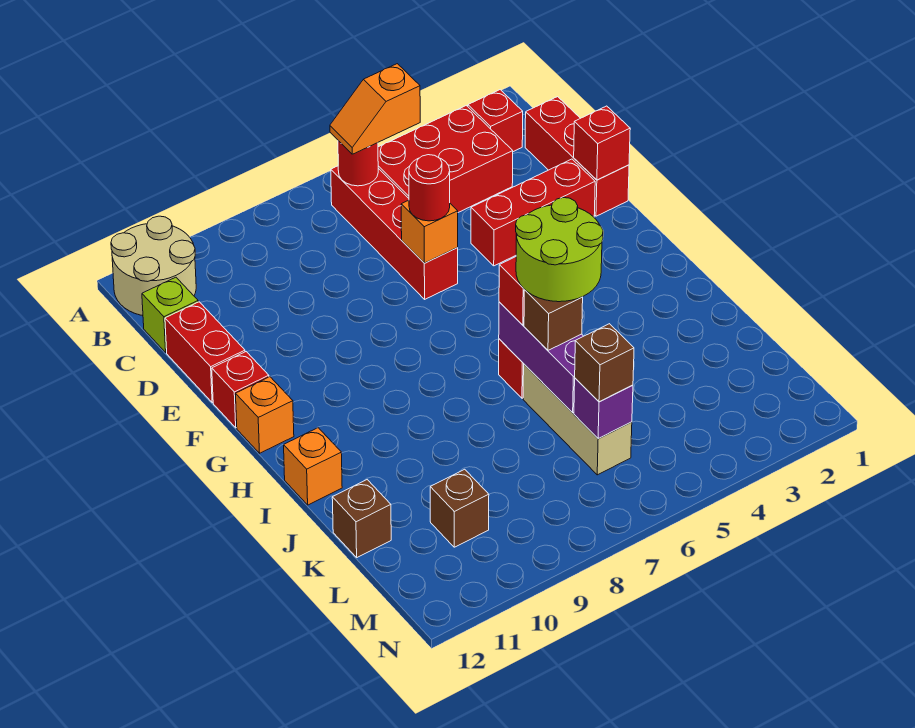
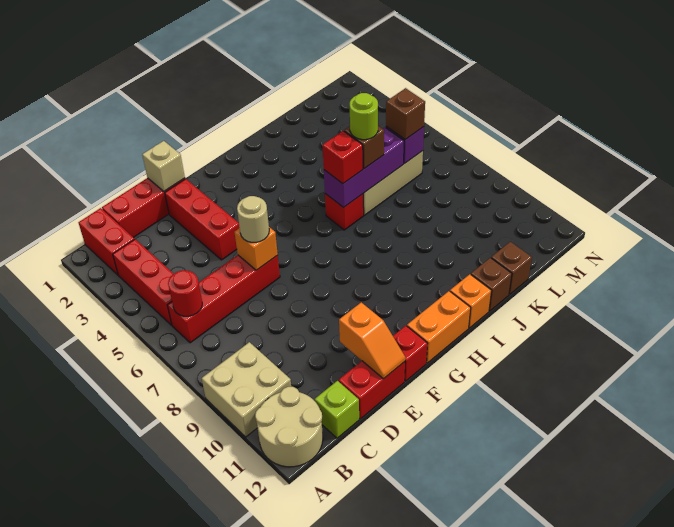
none -> tan brick A9:B10 level 1
red brick B2 level 1 -> red brick B1:B2 level 1
red brick B3:C5 level 1 -> red brick B3:B5 level 1
orange slope B5:B6 level 3 top 5 -> orange slope E11:E12 level 2 top 11
red brick E1 level 2 -> tan brick E1 level 2
red round brick E6 level 3 -> tan round brick E6 level 3
orange brick G12 level 1 -> orange brick G12:H12 level 1
lime round brick I5:J6 level 4 -> lime round brick J6 level 4
brown brick L10 level 1 -> brown brick J12 level 1

